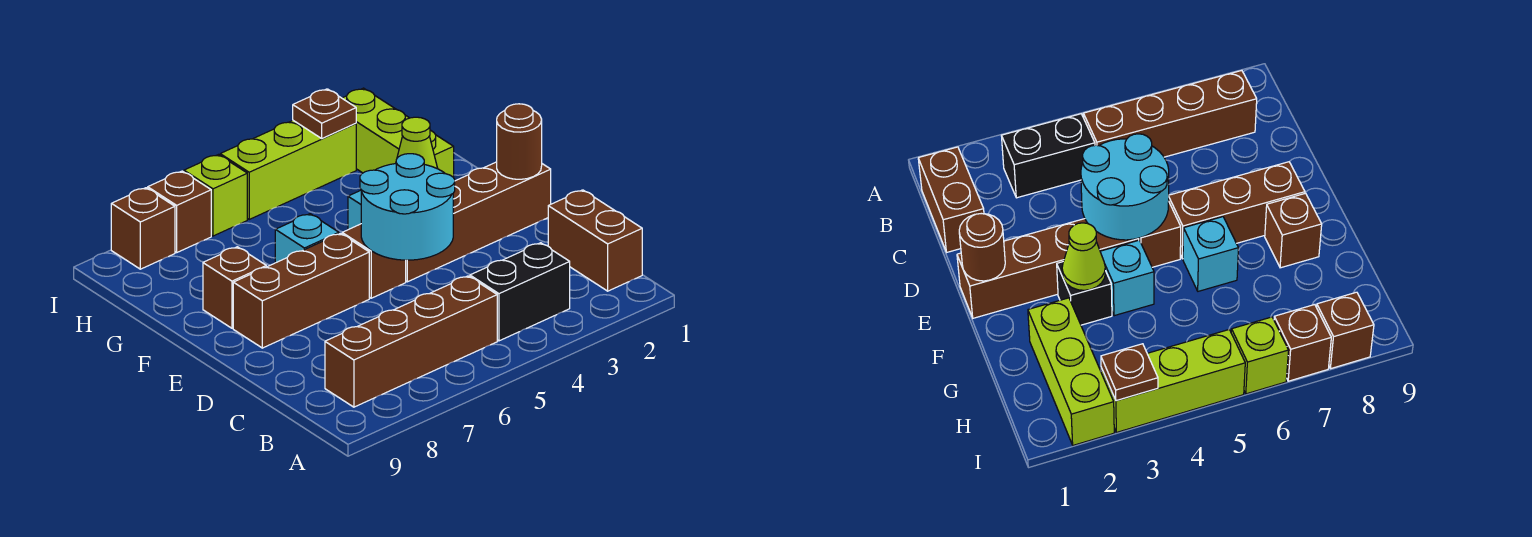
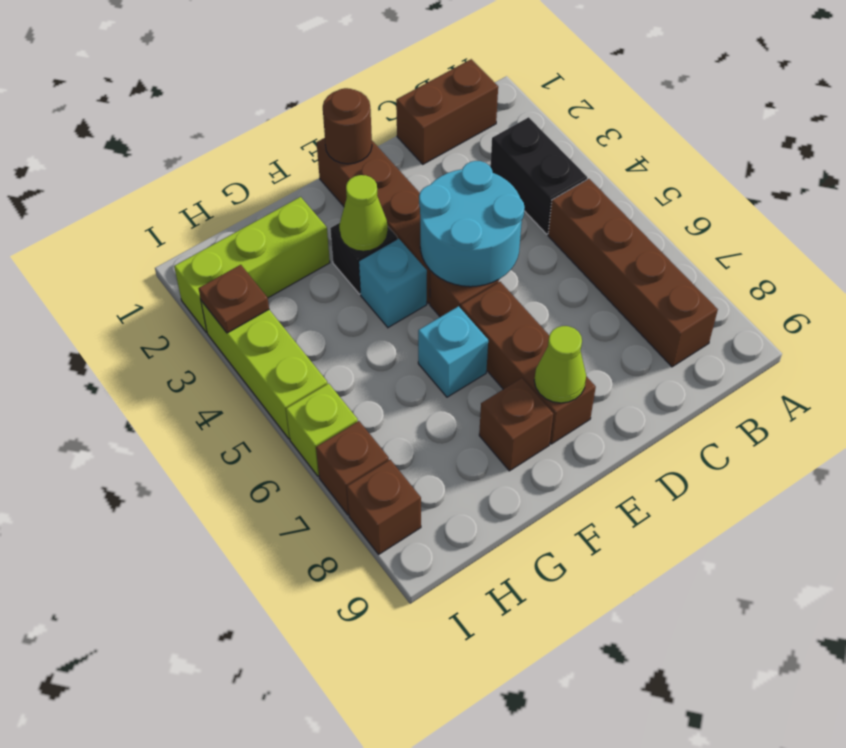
none -> lime cone E8 level 2

